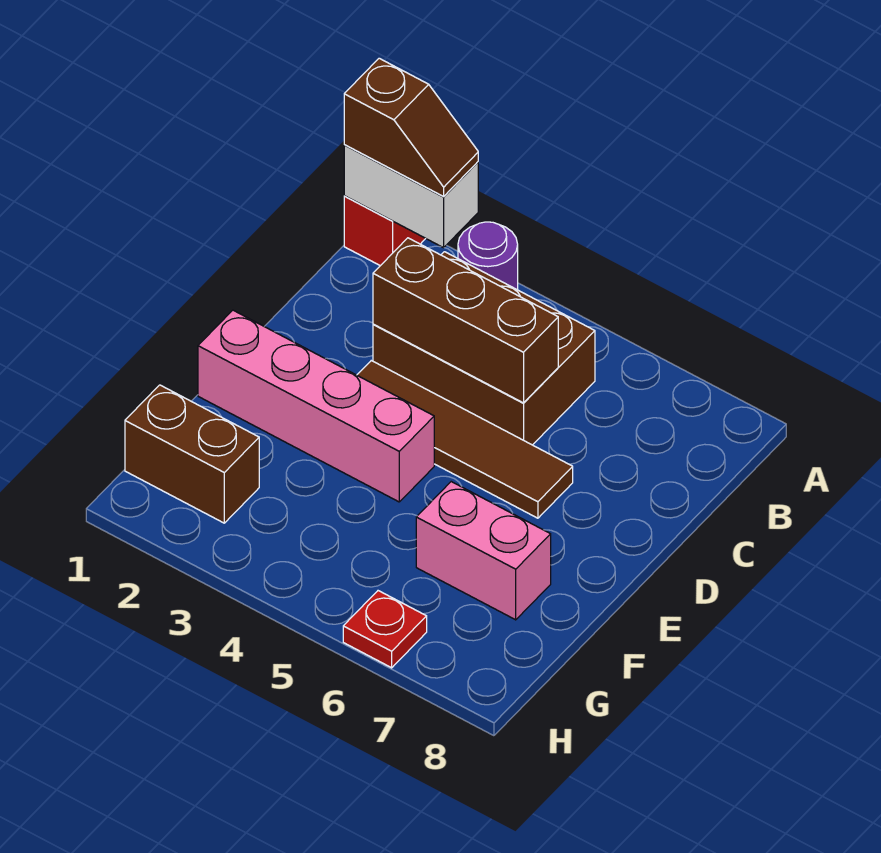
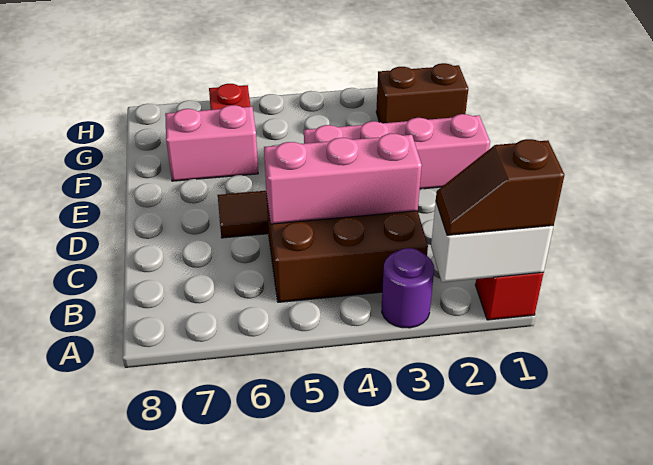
brown brick C3:C5 level 2 -> pink brick C3:C5 level 2

